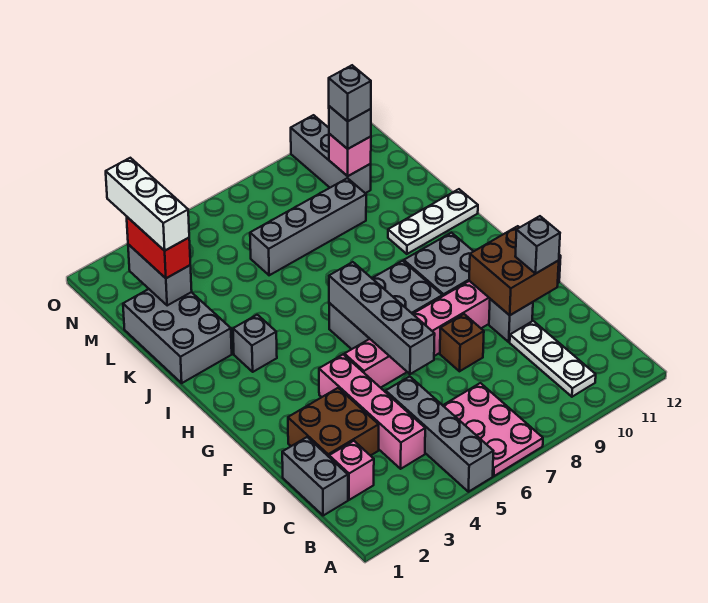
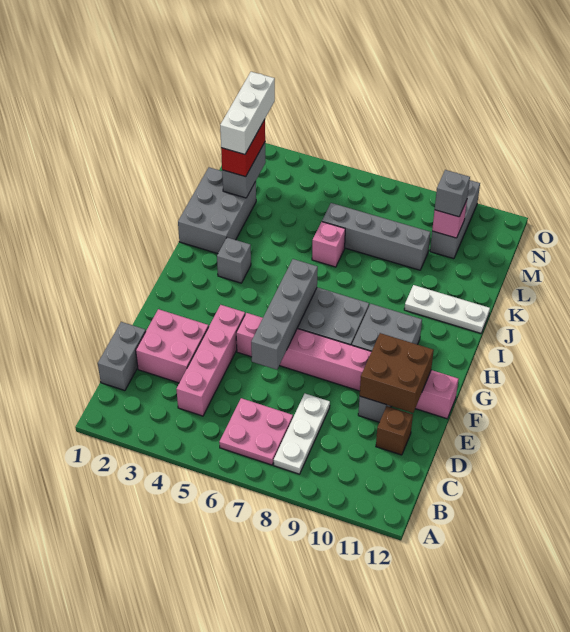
grey brick A5:D5 level 1 -> none
pink plate A6:C7 level 1 -> pink plate B6:C7 level 1
white plate B10:D10 level 1 -> white plate B8:D8 level 1
pink brick C2 level 1 -> pink brick K6 level 1
brown brick D2:E3 level 1 -> pink brick D2:E3 level 1
brown brick E8 level 1 -> brown brick D11 level 1
grey brick E11 level 3 -> none
grey brick M10 level 4 -> none

